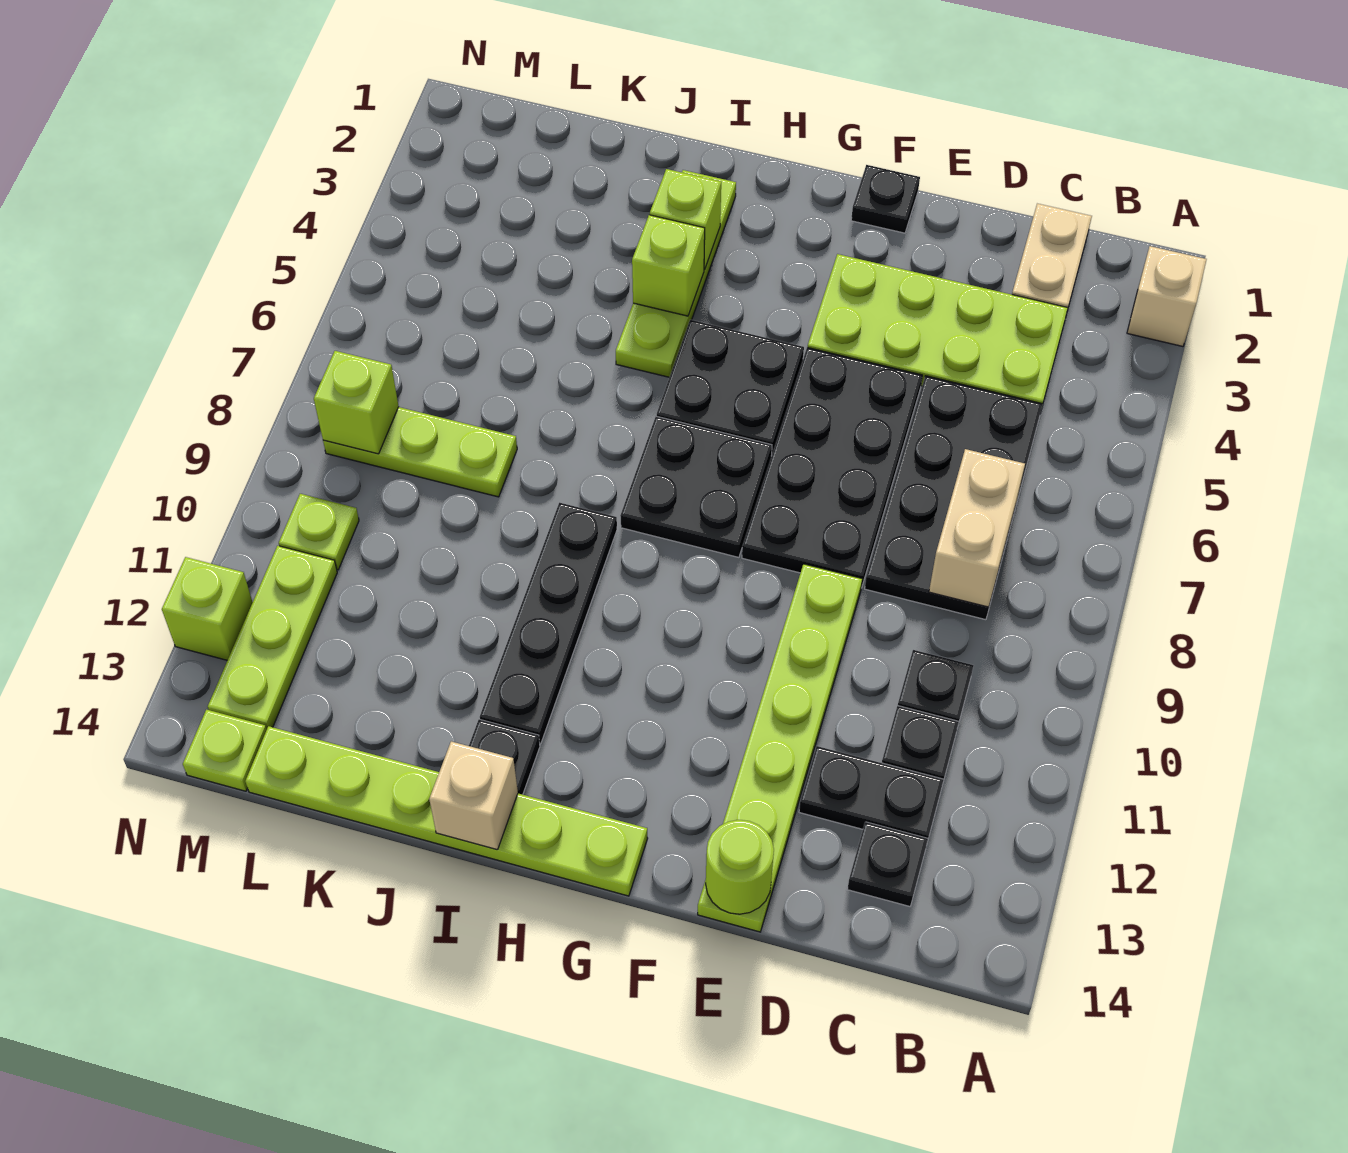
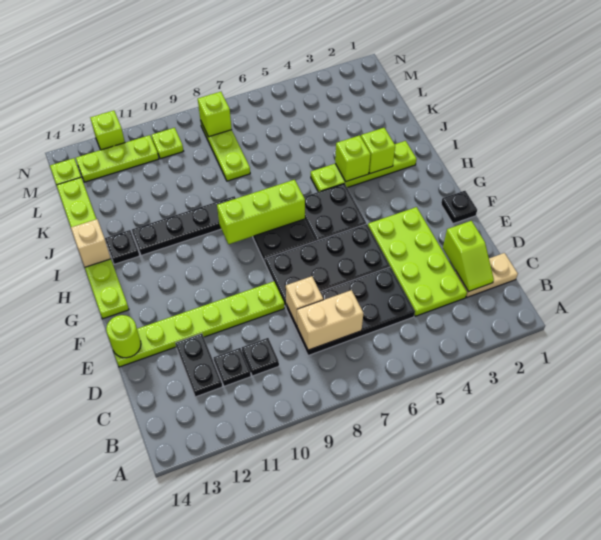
tan brick A2 level 1 -> tan brick D8 level 2
none -> lime slope C2:D2 level 2 top D
black plate C13 level 1 -> none
none -> lime brick H7:H9 level 2

